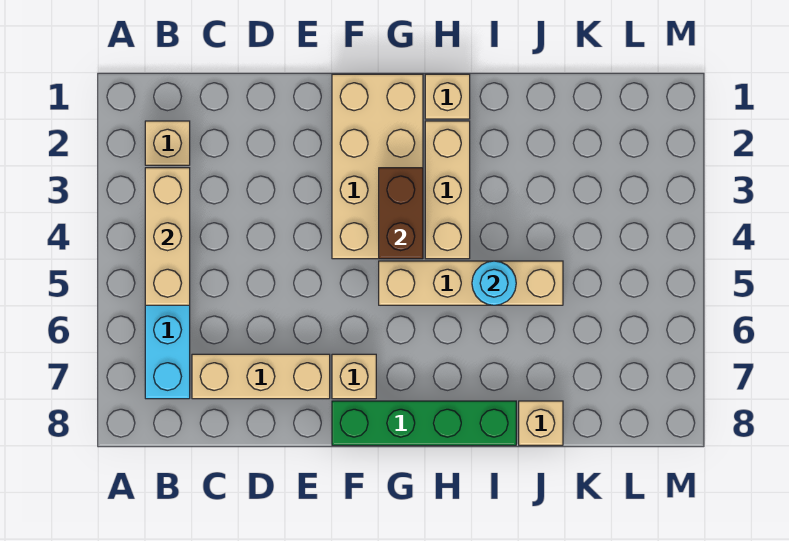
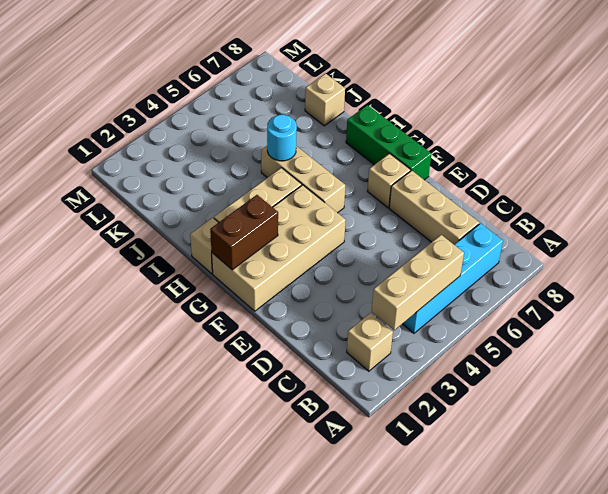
green brick F8:I8 level 1 -> green brick F8:H8 level 1
brown brick G3:G4 level 2 -> brown brick G1:G2 level 2
tan brick G5:J5 level 1 -> tan brick G5:I5 level 1

